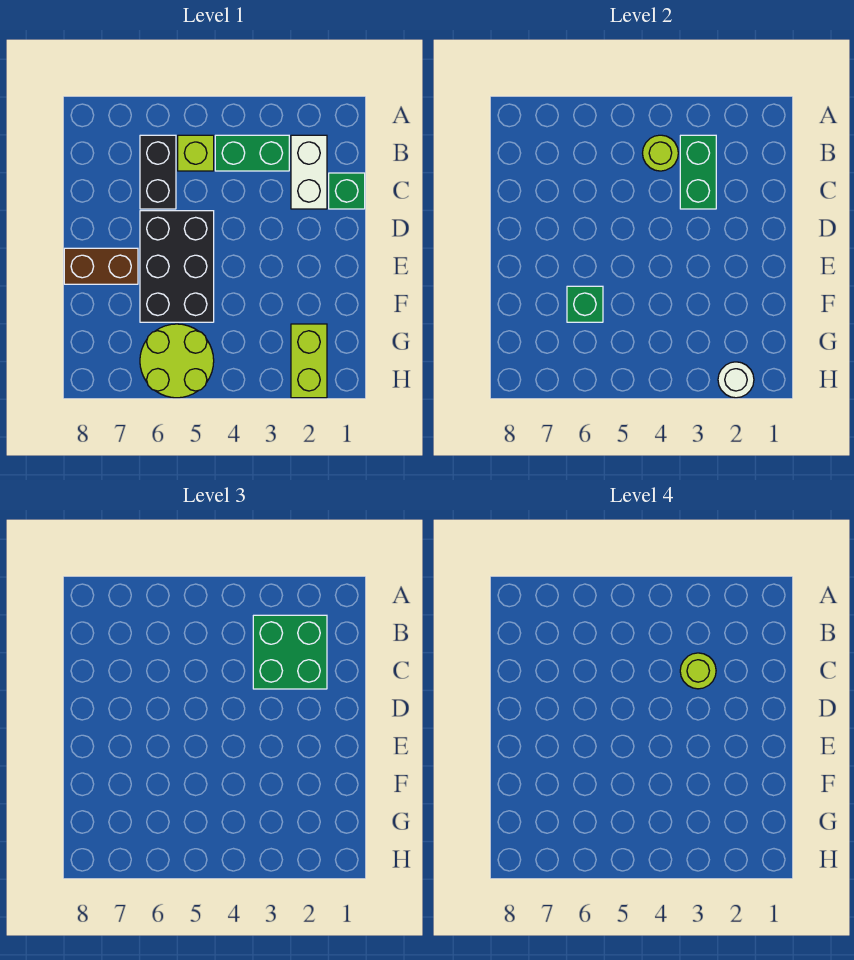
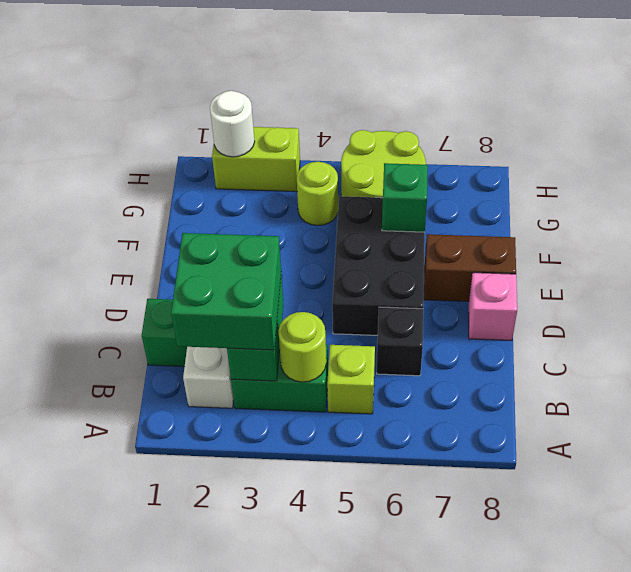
black brick B6:C6 level 1 -> black brick C6 level 1
lime round brick C3 level 4 -> lime round brick G4 level 1
none -> pink brick D8 level 1
lime brick G2:H2 level 1 -> lime brick H2:H3 level 1

